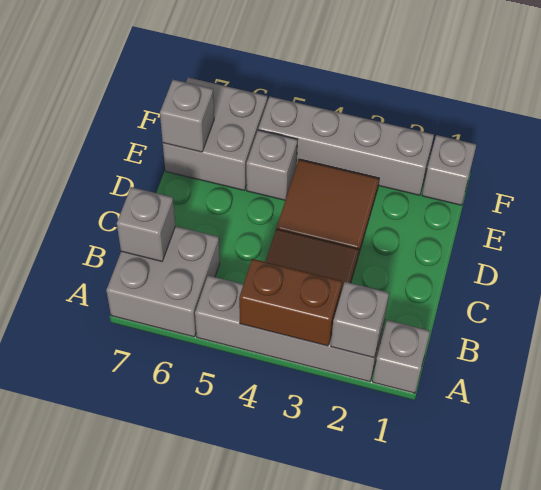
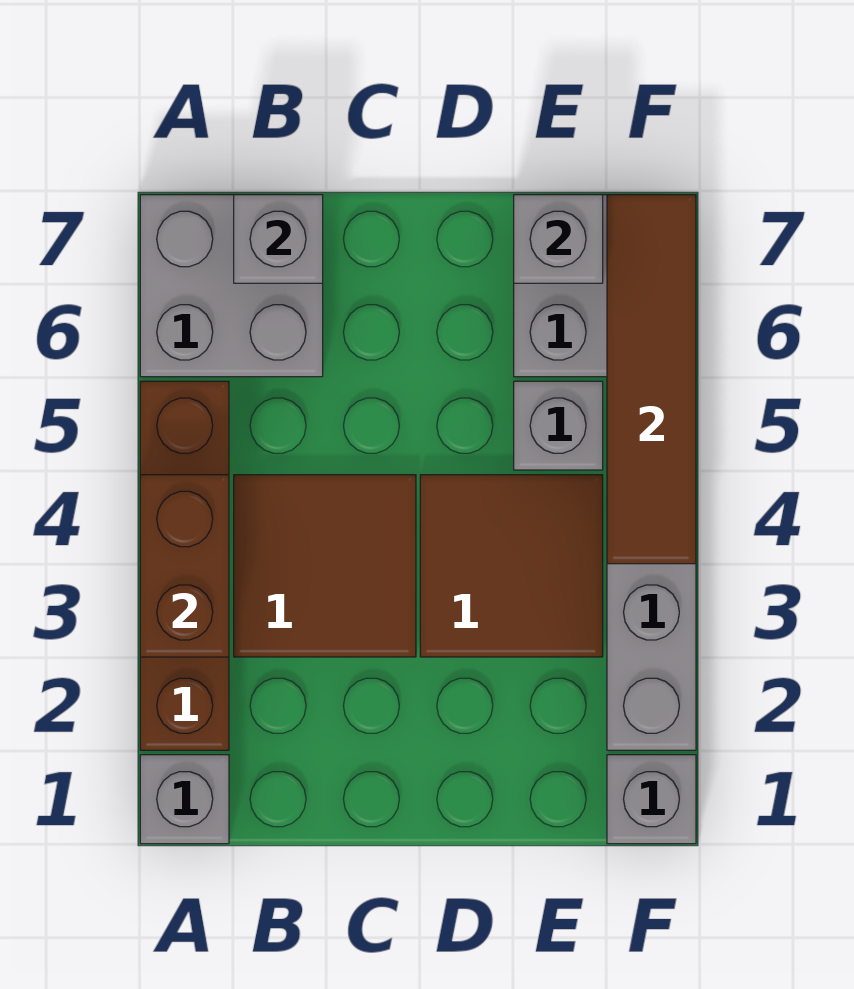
grey brick A2:A5 level 1 -> brown brick A2:A5 level 1
grey brick A2 level 2 -> none
none -> brown tile F4:F7 level 2

